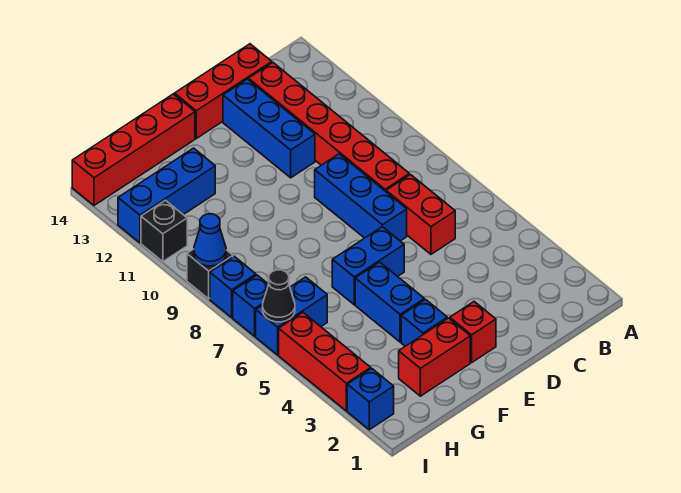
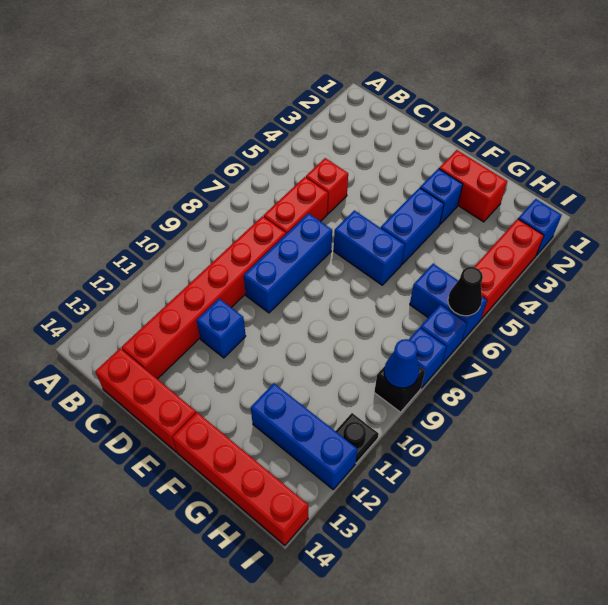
blue brick D11:D13 level 1 -> blue brick D11 level 1
red brick E2 level 1 -> red brick C5 level 1
black brick I11 level 1 -> black plate I11 level 1

